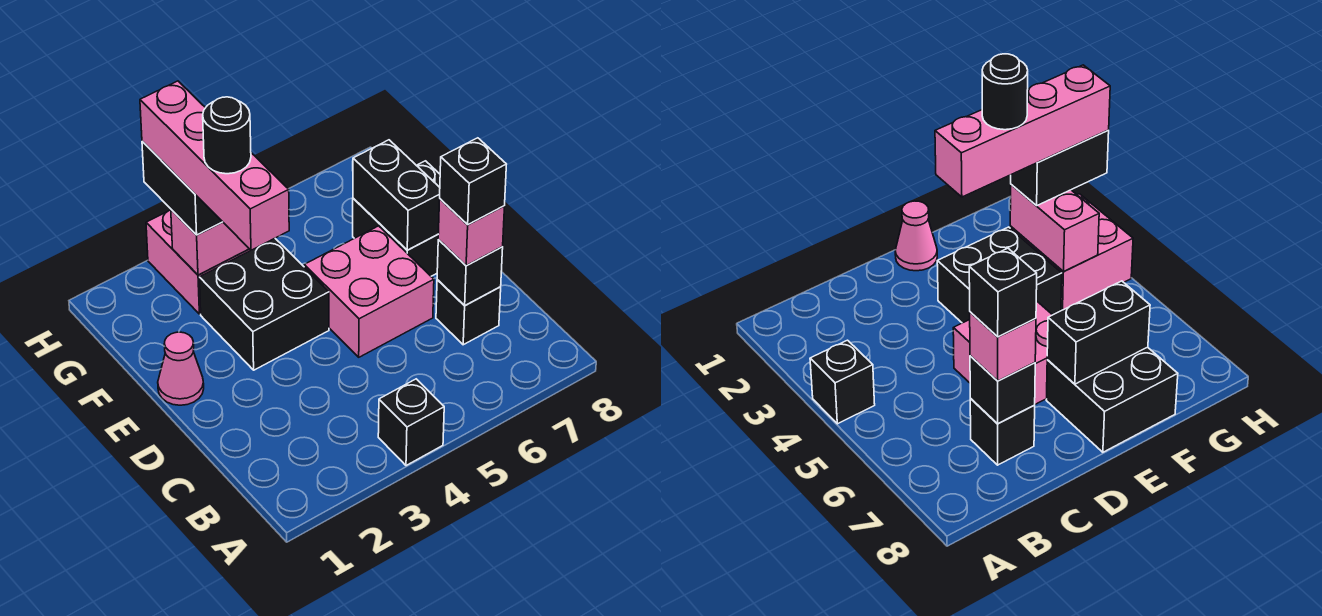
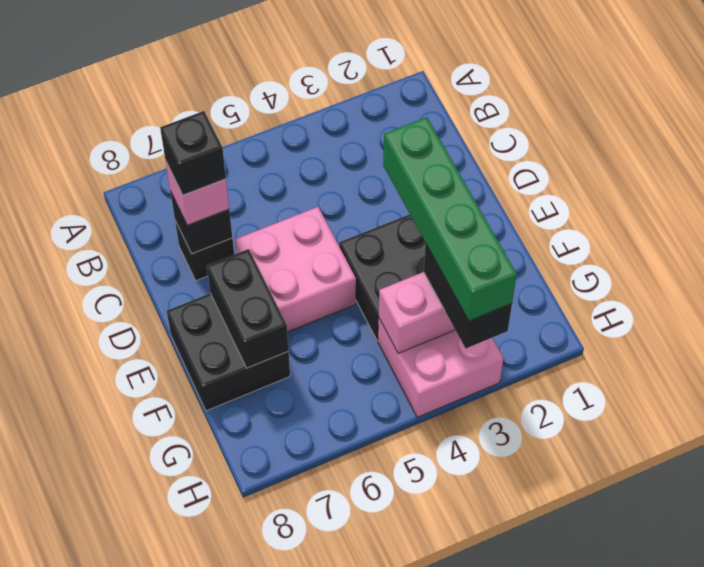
black brick A4 level 1 -> none
pink cone E1 level 1 -> none
pink brick E3:H3 level 4 -> green brick E3:H3 level 4
black round brick F3 level 5 -> none

